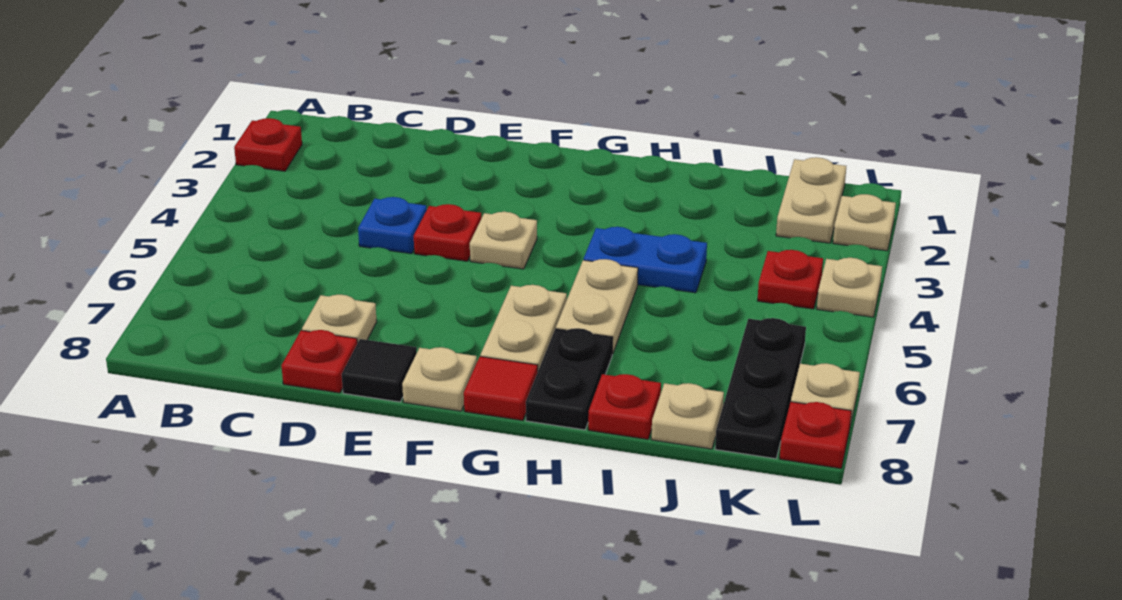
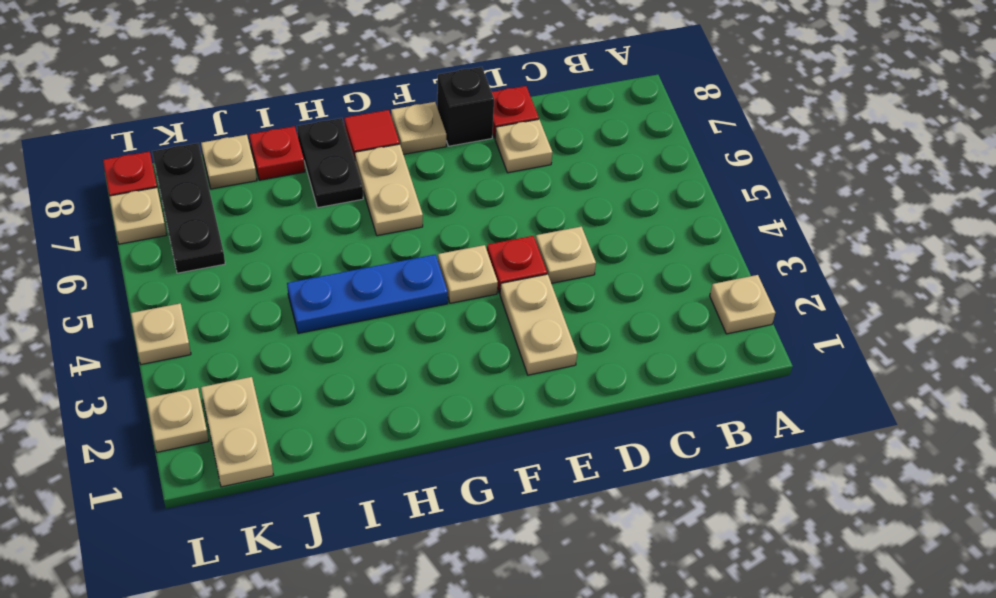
red plate A2 level 1 -> tan plate A2 level 1
blue plate D4 level 1 -> tan plate D4 level 1
black tile E8 level 1 -> black brick E8 level 1
blue plate H4:I4 level 1 -> blue plate G4:I4 level 1
tan plate H5:H6 level 1 -> tan plate E2:E3 level 1
red plate K4 level 1 -> none

